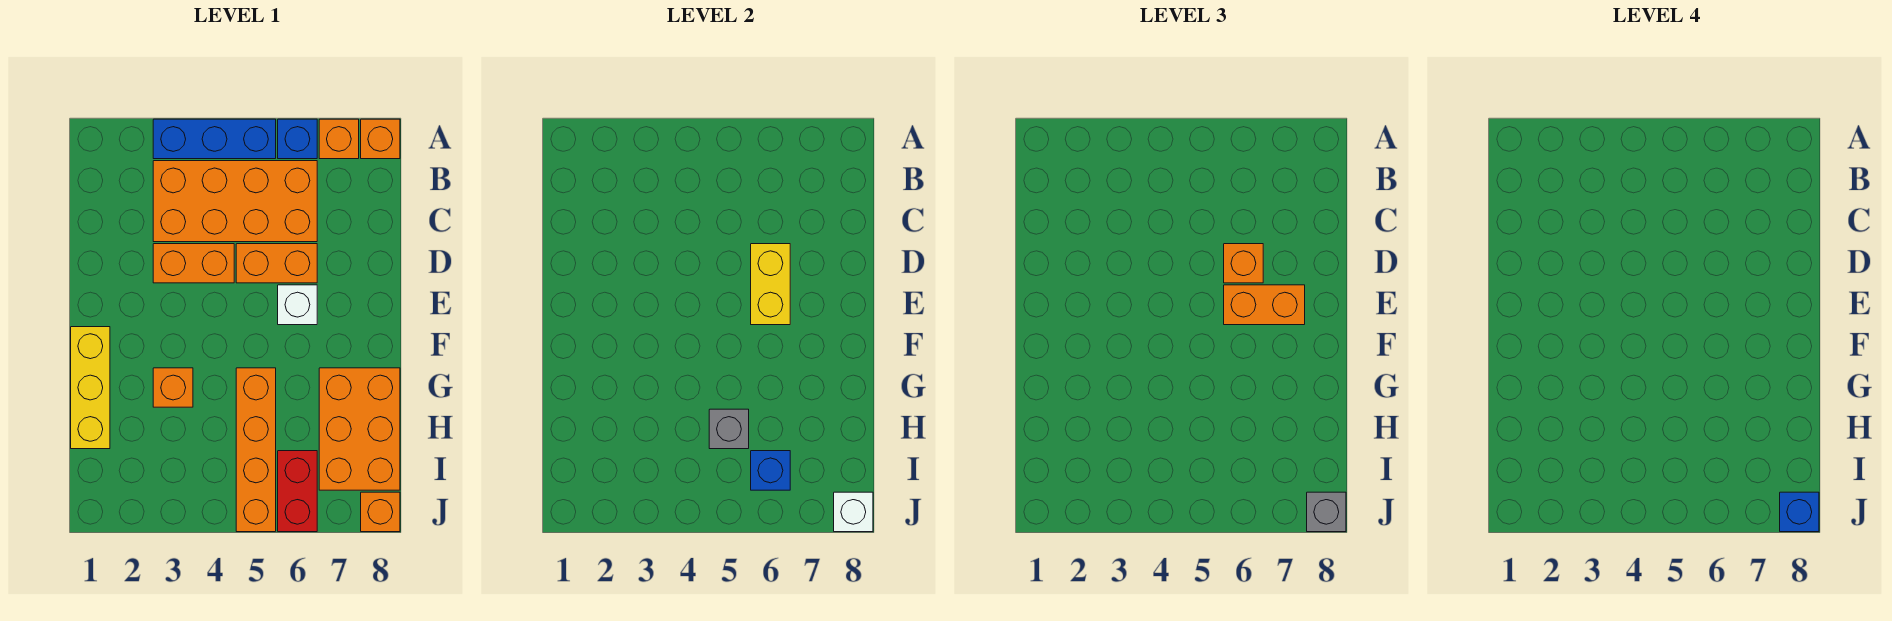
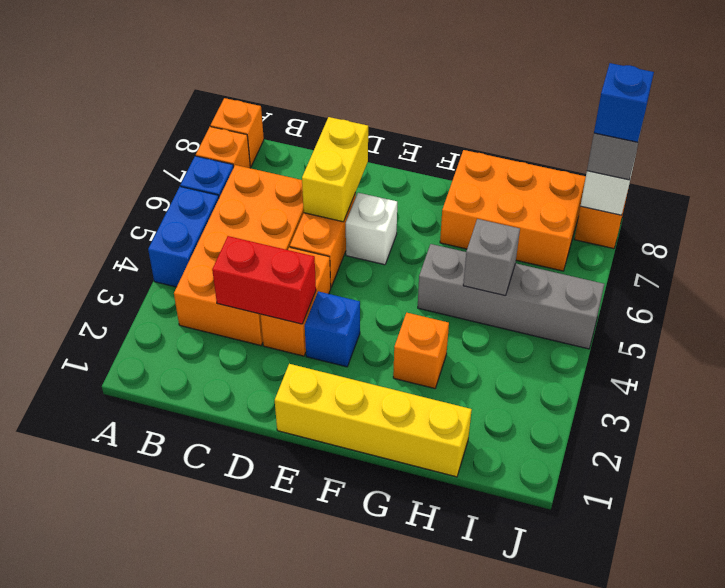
blue brick A3:A5 level 1 -> blue brick A4:A5 level 1
yellow brick D6:E6 level 2 -> yellow brick D6:D7 level 2
orange brick D6 level 3 -> none
orange brick E6:E7 level 3 -> none
yellow brick F1:H1 level 1 -> yellow brick E1:H1 level 1
orange brick G5:J5 level 1 -> grey brick G5:J5 level 1
red brick I6:J6 level 1 -> red brick C3:D3 level 2
blue brick I6 level 2 -> blue brick E3 level 1

